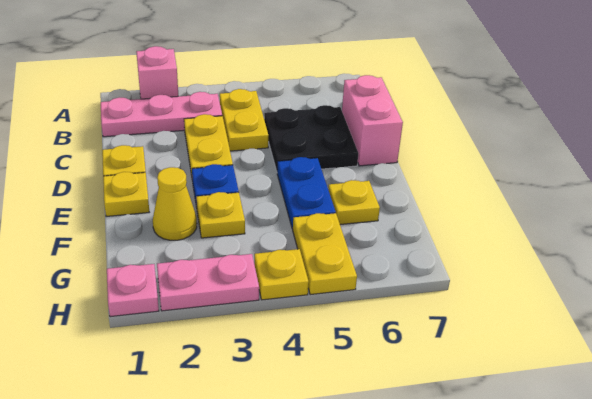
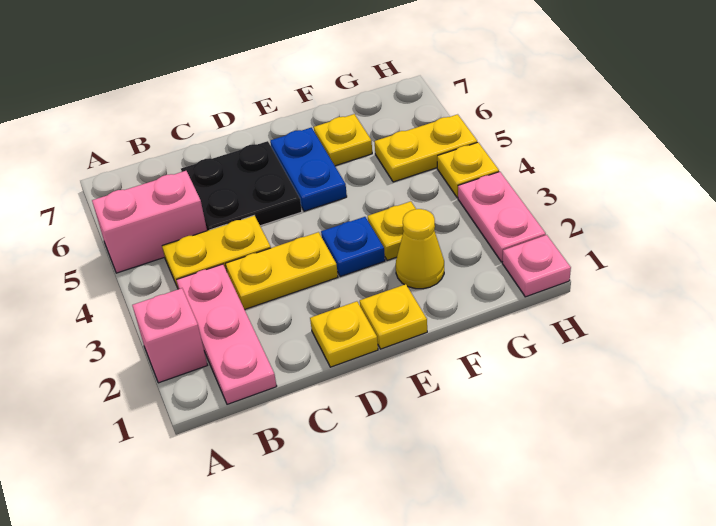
pink brick C7:D7 level 1 -> pink brick A5:B5 level 1
blue plate E5:F5 level 1 -> blue plate E5:E6 level 1

